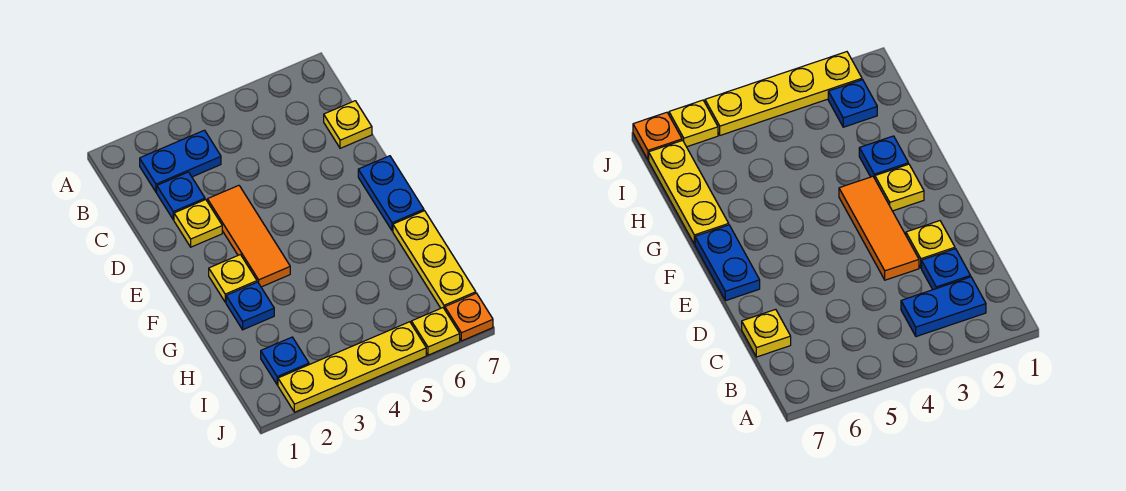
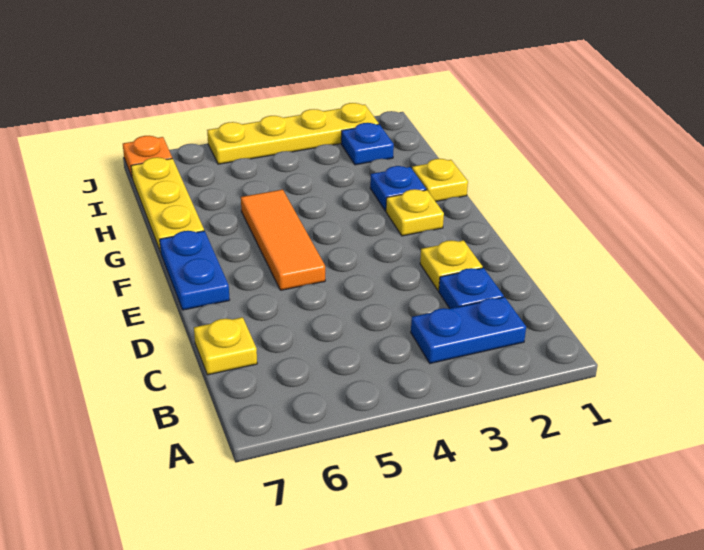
orange tile D3:F3 level 1 -> orange tile E5:G5 level 1
yellow plate J6 level 1 -> yellow plate G1 level 1

